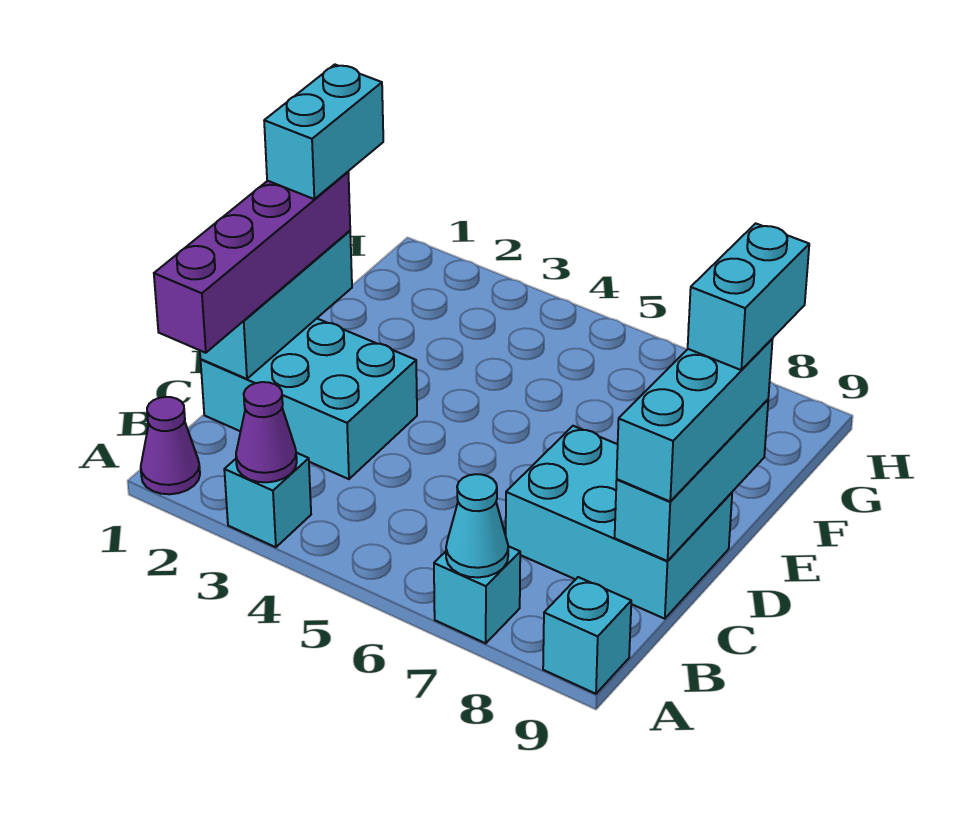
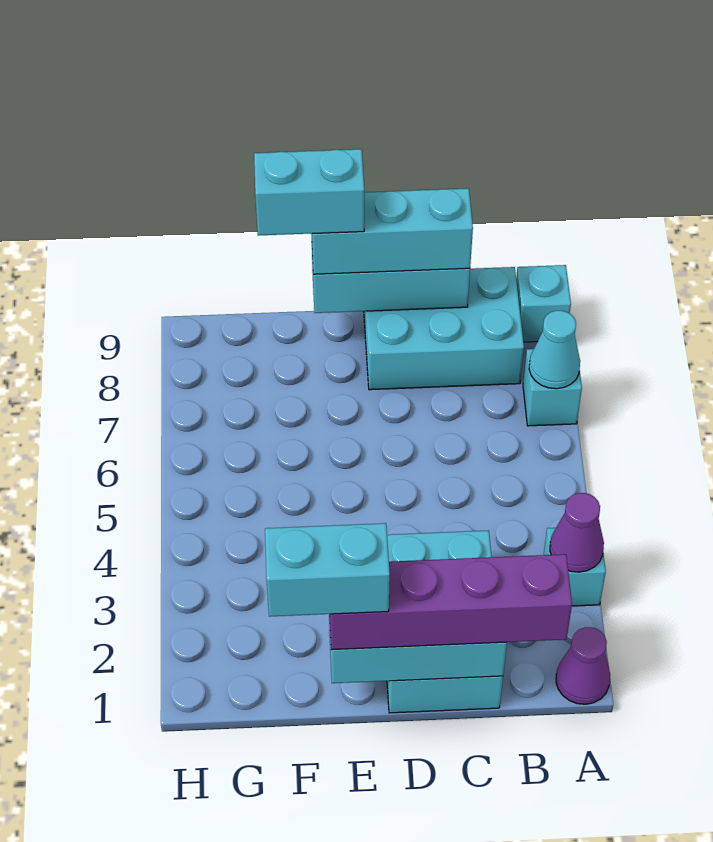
cyan brick C7:D9 level 1 -> cyan brick B8:D9 level 1

